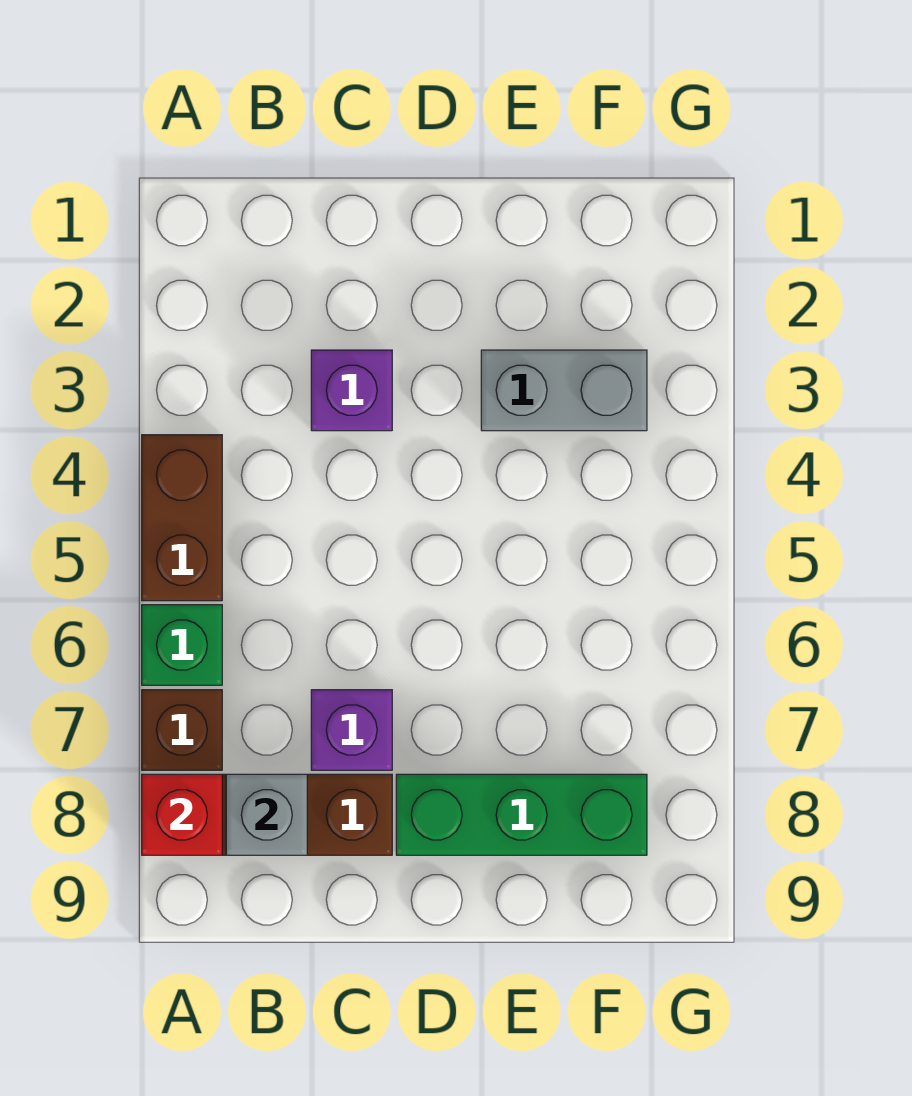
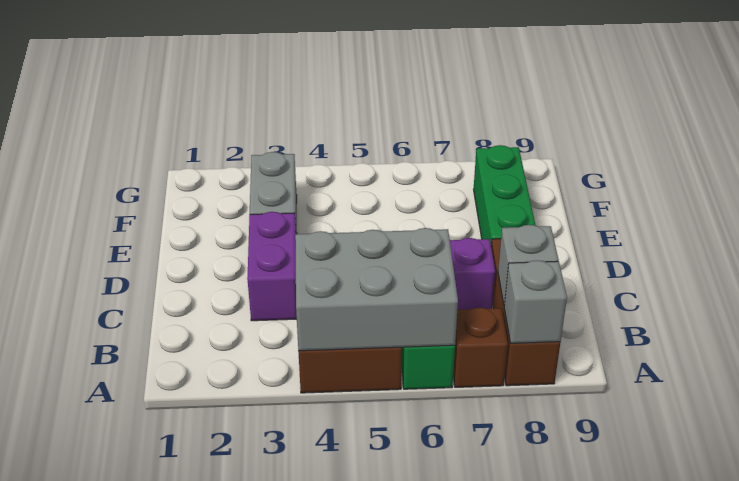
none -> grey brick A4:B6 level 2
red brick A8 level 2 -> grey brick A8 level 2
purple brick C3 level 1 -> purple brick C3:D3 level 1

